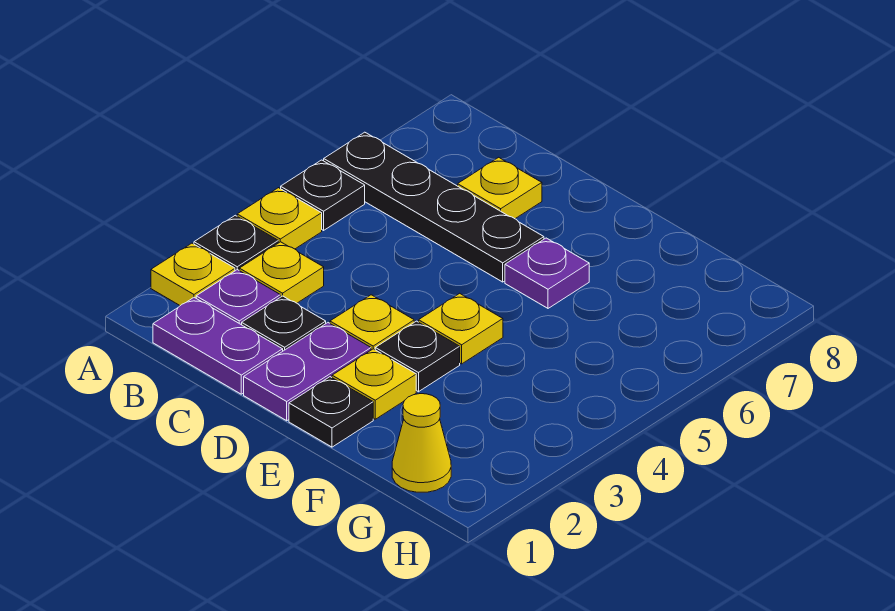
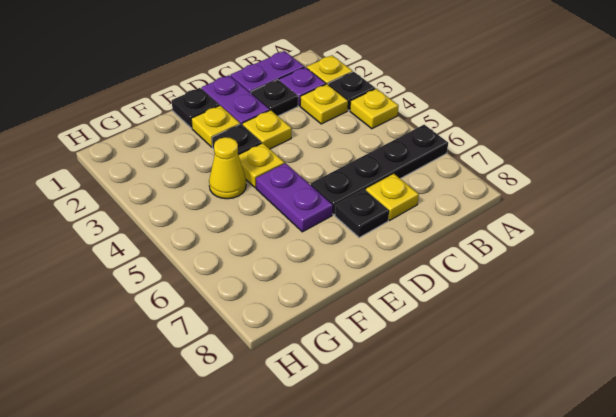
black plate A5 level 1 -> black plate D7 level 1
purple plate E6 level 1 -> purple plate E5:E6 level 1
yellow cone G1 level 1 -> yellow cone F4 level 1

